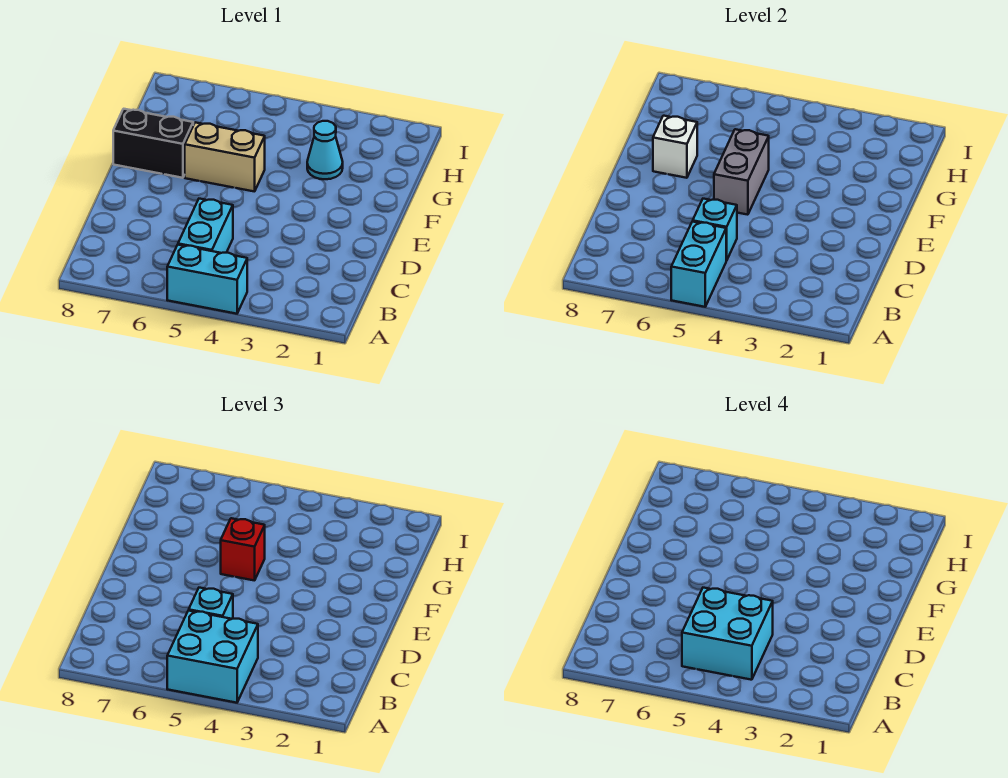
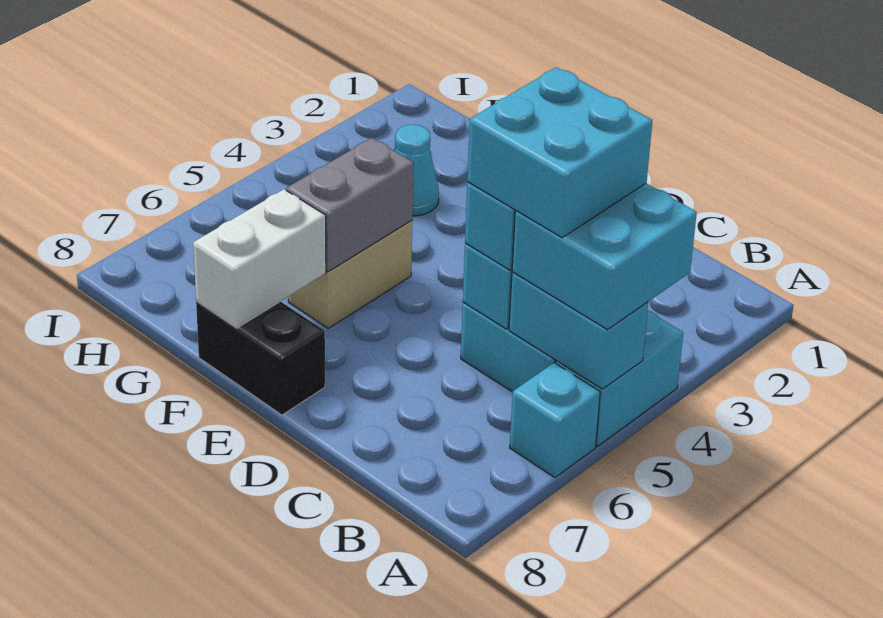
none -> cyan brick A6 level 1
grey brick E5:F5 level 2 -> grey brick F5:F6 level 2
red brick F5 level 3 -> none
black brick F7:F8 level 1 -> black brick E8:F8 level 1
white brick F7 level 2 -> white brick F7:F8 level 2

